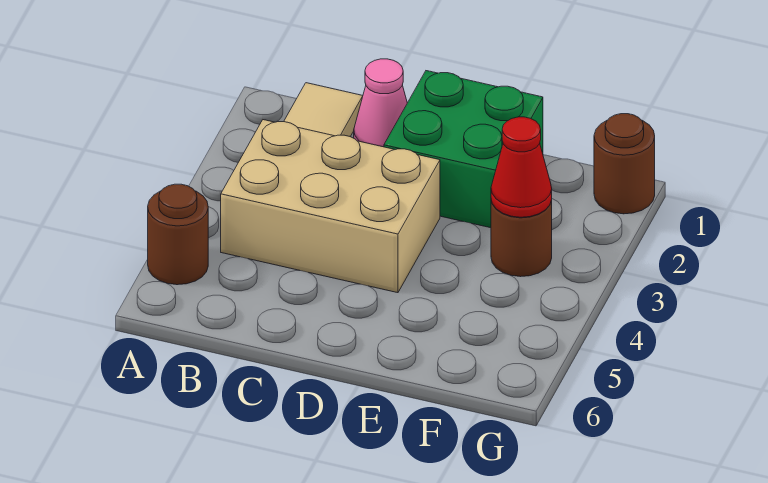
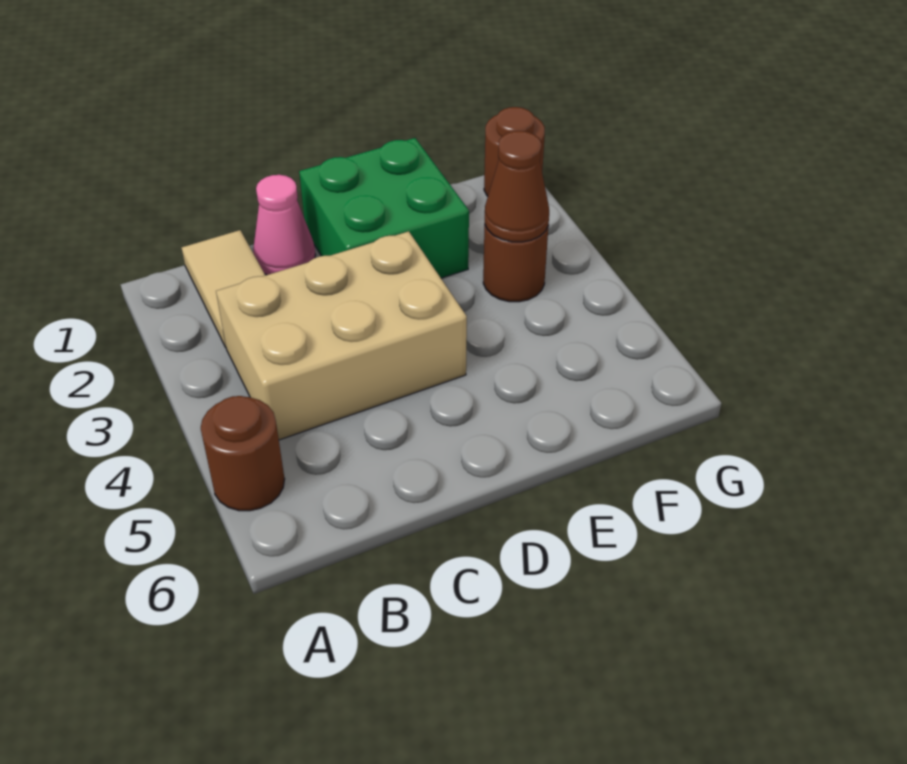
red cone F3 level 2 -> brown cone F3 level 2

